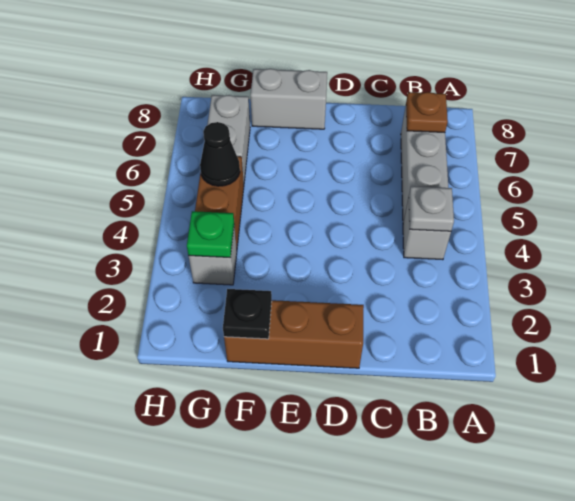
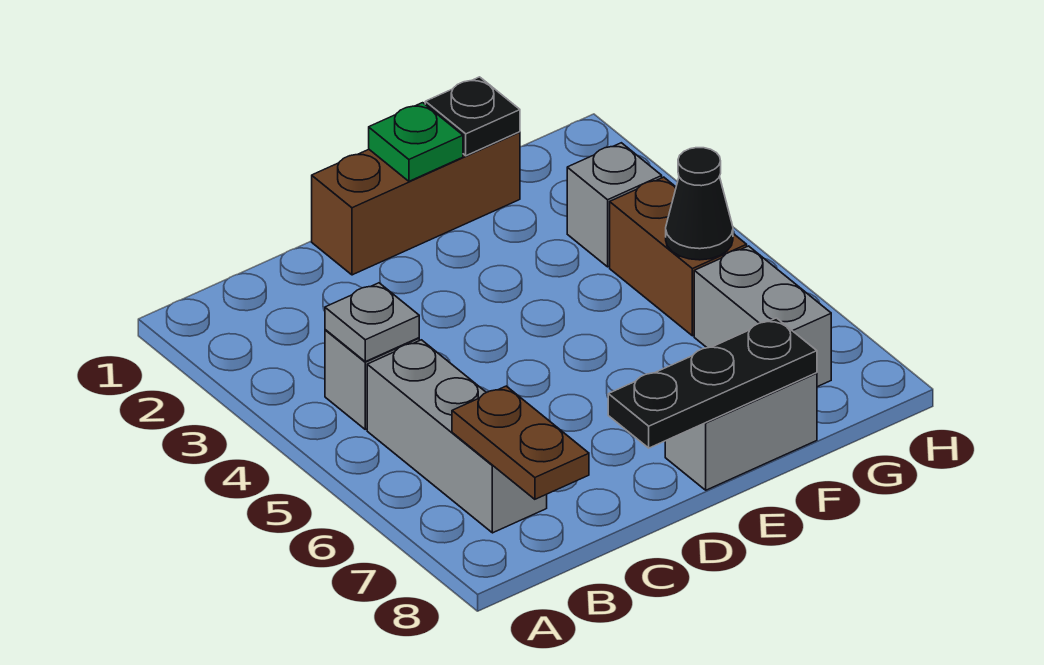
brown plate B7 level 2 -> brown plate B7:B8 level 2
none -> black plate D8:F8 level 2
green plate G3 level 2 -> green plate E1 level 2

